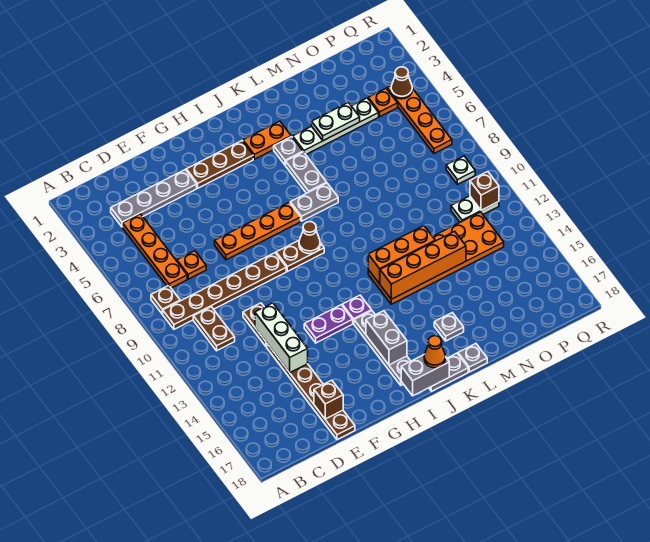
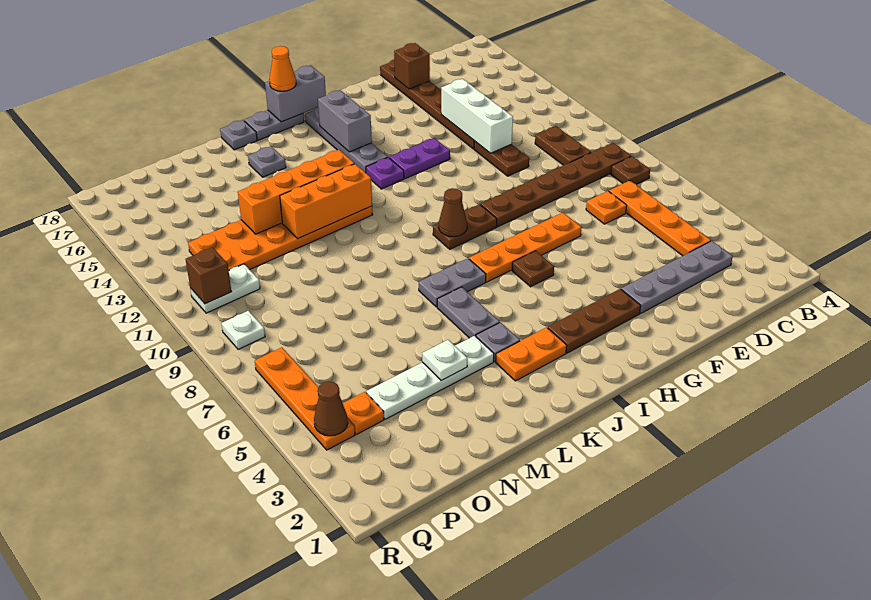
none -> brown plate H6 level 1
white plate M4:N4 level 2 -> white plate M4 level 2

